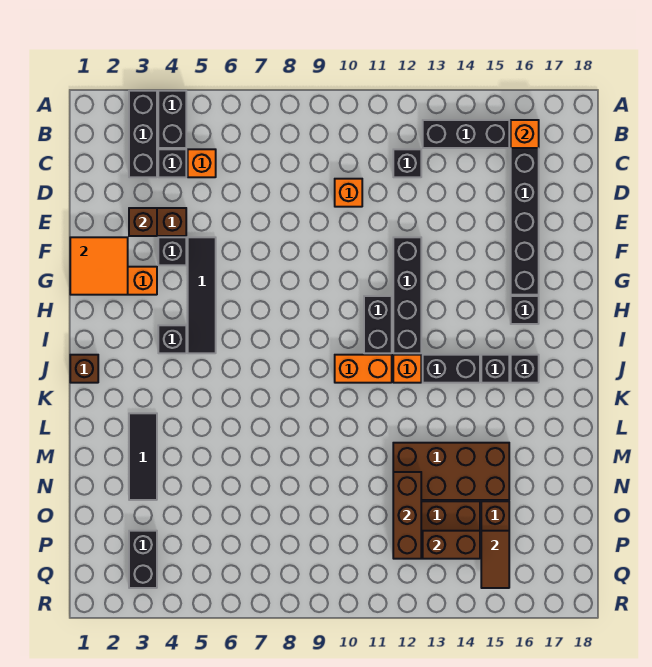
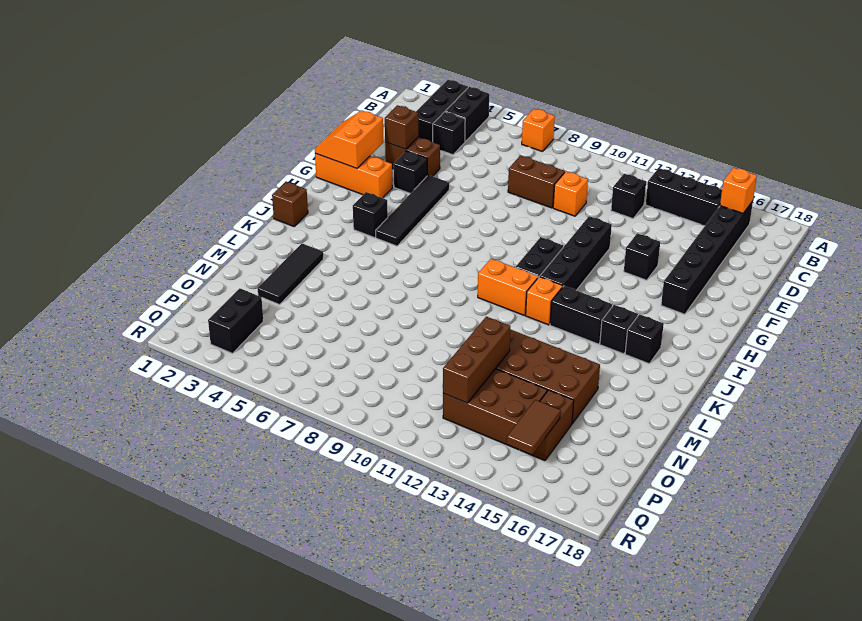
orange brick C5 level 1 -> orange brick A7 level 1
orange tile F1:G2 level 2 -> orange slope F1:G2 level 2 top 2
black brick H16 level 1 -> black brick F14 level 1
brown brick P13:P14 level 2 -> brown brick D8:D9 level 1

